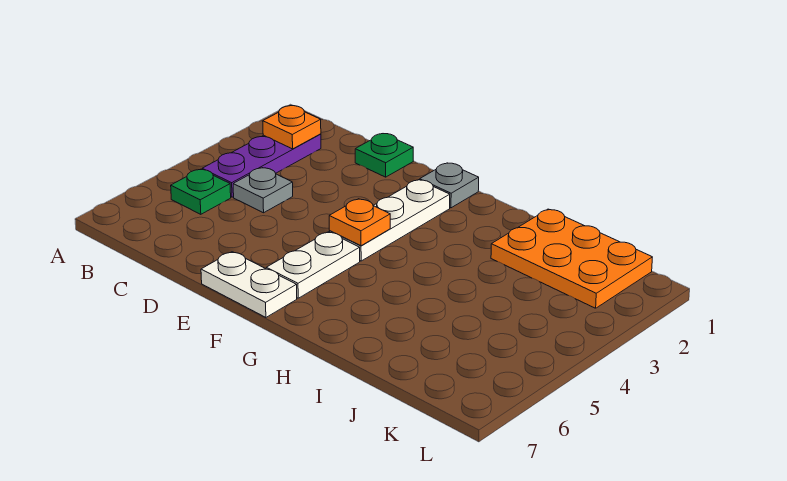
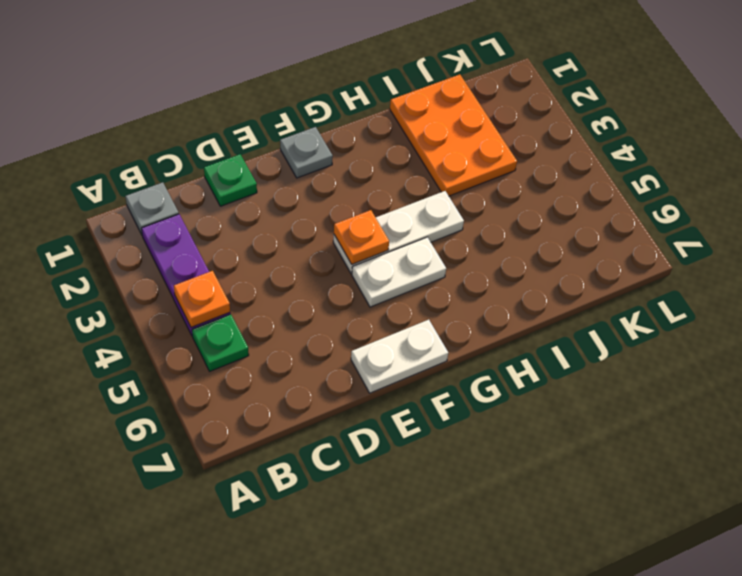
orange plate B2 level 2 -> orange plate B4 level 2
grey plate C4 level 1 -> grey plate B1 level 1
white plate F2:F4 level 1 -> white plate F4:H4 level 1
white plate F5:F6 level 1 -> white plate F5:G5 level 1
orange plate I1:K2 level 1 -> orange plate I1:J3 level 1

